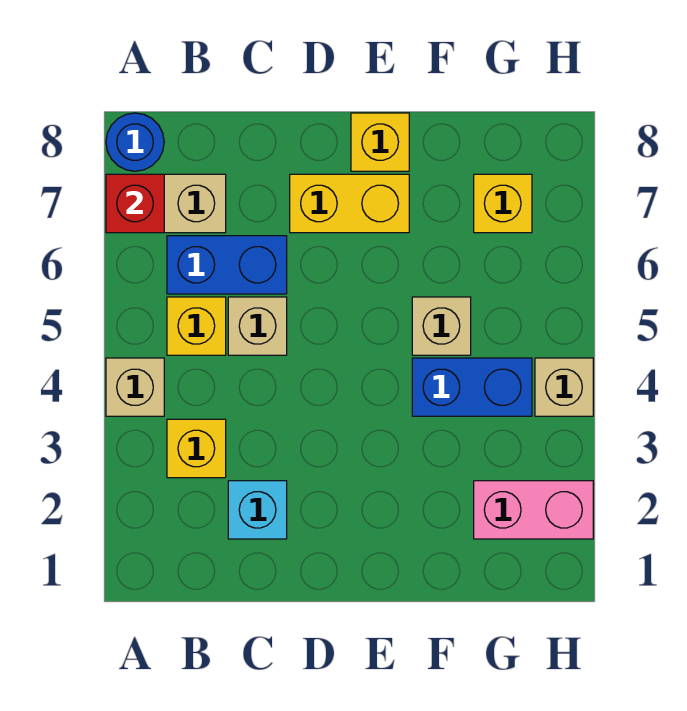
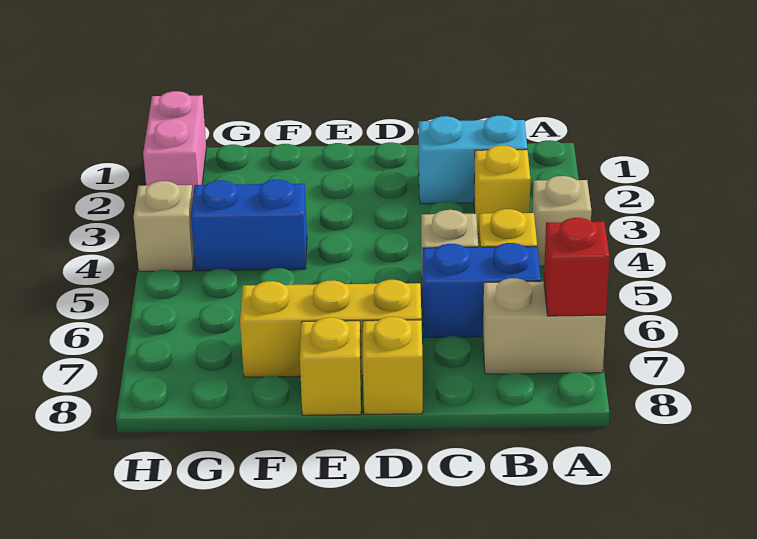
blue round brick A8 level 1 -> none
cyan brick C2 level 1 -> cyan brick B2:C2 level 1
yellow brick D7:E7 level 1 -> yellow brick D7:F7 level 1
tan brick F5 level 1 -> none
pink brick G2:H2 level 1 -> pink brick H1:H2 level 1
yellow brick G7 level 1 -> yellow brick D8 level 1

